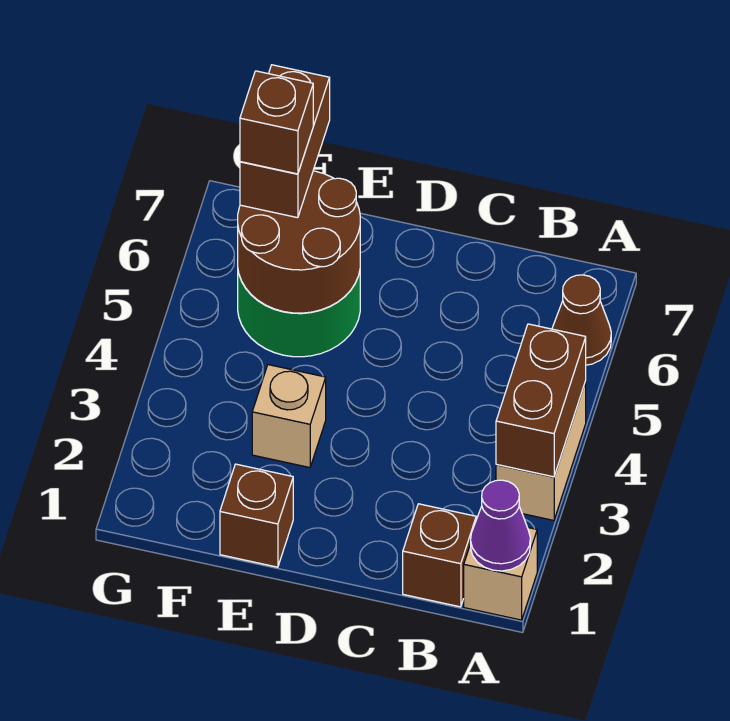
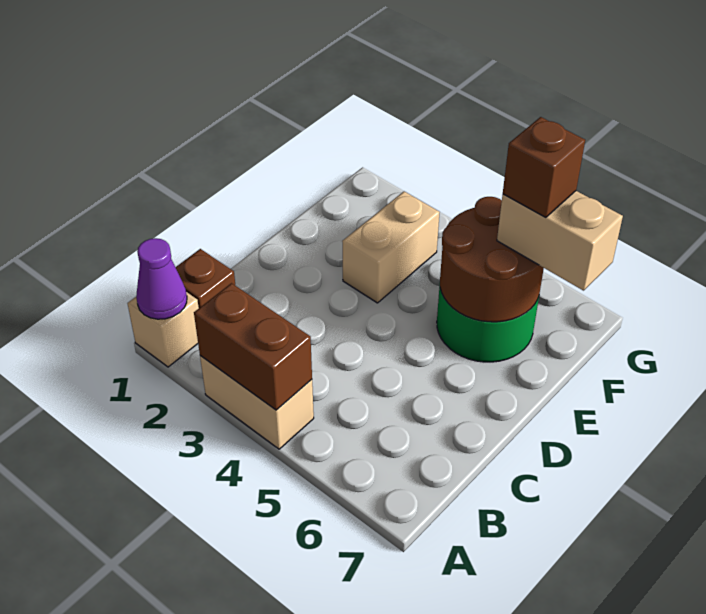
brown cone A6 level 1 -> none
brown brick E1 level 1 -> none
tan brick E3 level 1 -> tan brick E3:F3 level 1
brown brick F6:F7 level 3 -> tan brick F6:F7 level 3

